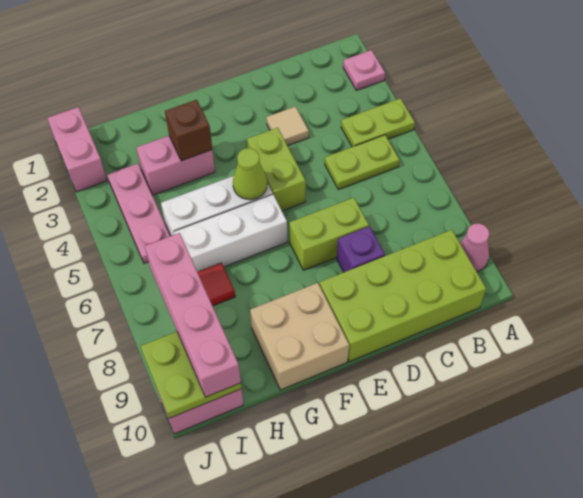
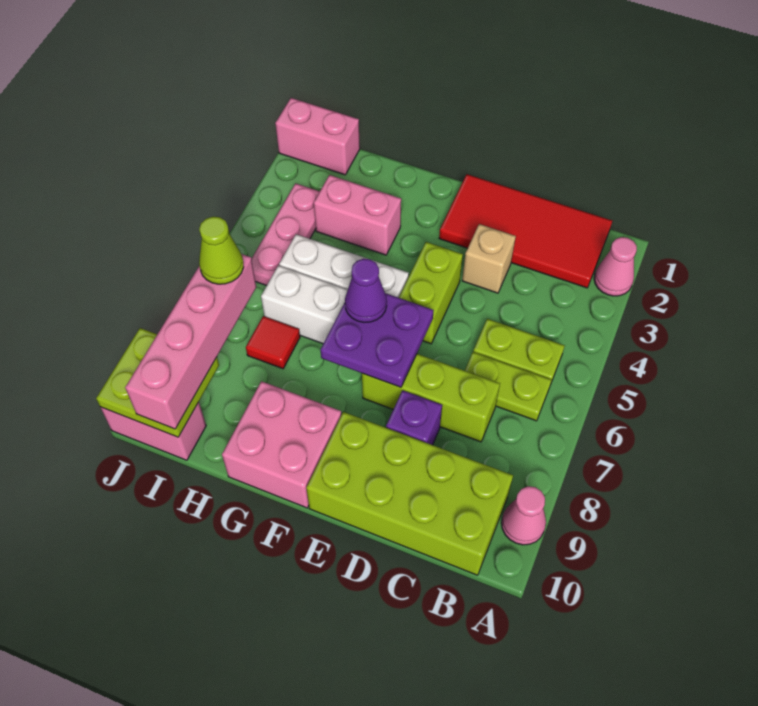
pink plate A2 level 1 -> pink cone A2 level 1
lime plate A4:B4 level 1 -> lime plate B6:C6 level 1
none -> red tile B1:E2 level 1
tan tile D3 level 1 -> tan brick D3 level 1
lime brick D7:E7 level 1 -> lime brick C7:E7 level 1
none -> purple plate E6:F7 level 2
lime cone F5 level 2 -> lime cone I7 level 4
none -> purple cone F6 level 3
tan brick F9:G10 level 1 -> pink brick F9:G10 level 1
brown brick G3 level 2 -> none
pink brick J1:J2 level 1 -> pink brick I1:J1 level 1

